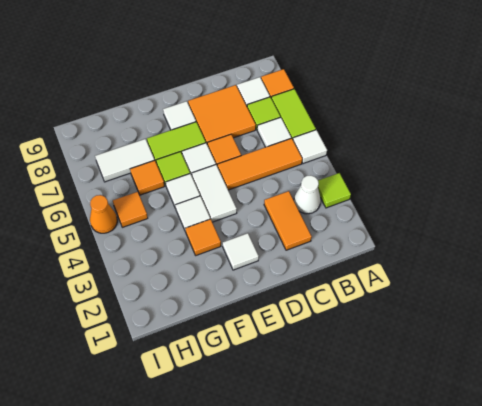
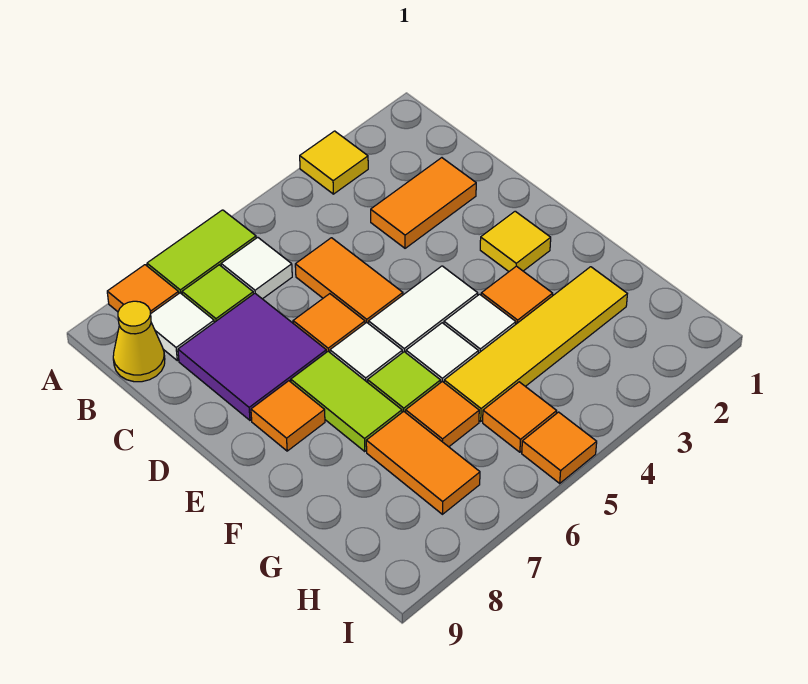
lime tile A3 level 1 -> yellow tile A3 level 1
white tile A5 level 1 -> none
white cone B3 level 1 -> none
orange tile B5:D5 level 1 -> orange tile C5:D5 level 1
none -> yellow cone B9 level 1
orange tile C7:D8 level 1 -> purple tile C7:D8 level 1
white tile E2 level 1 -> yellow tile E2 level 1
white tile E8 level 1 -> orange tile E8 level 1
none -> yellow tile G2:G5 level 1
white tile G7:H7 level 1 -> orange tile G7:H7 level 1
orange cone I5 level 1 -> orange tile I5 level 1

